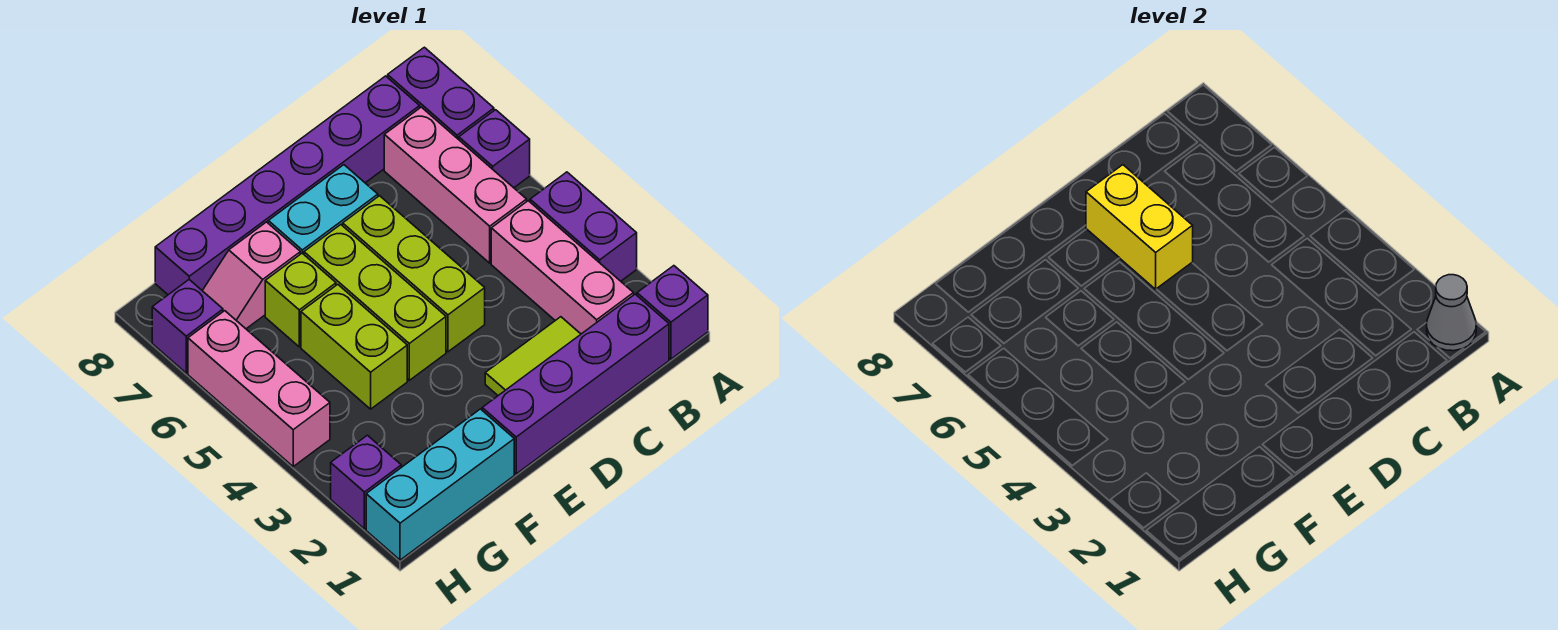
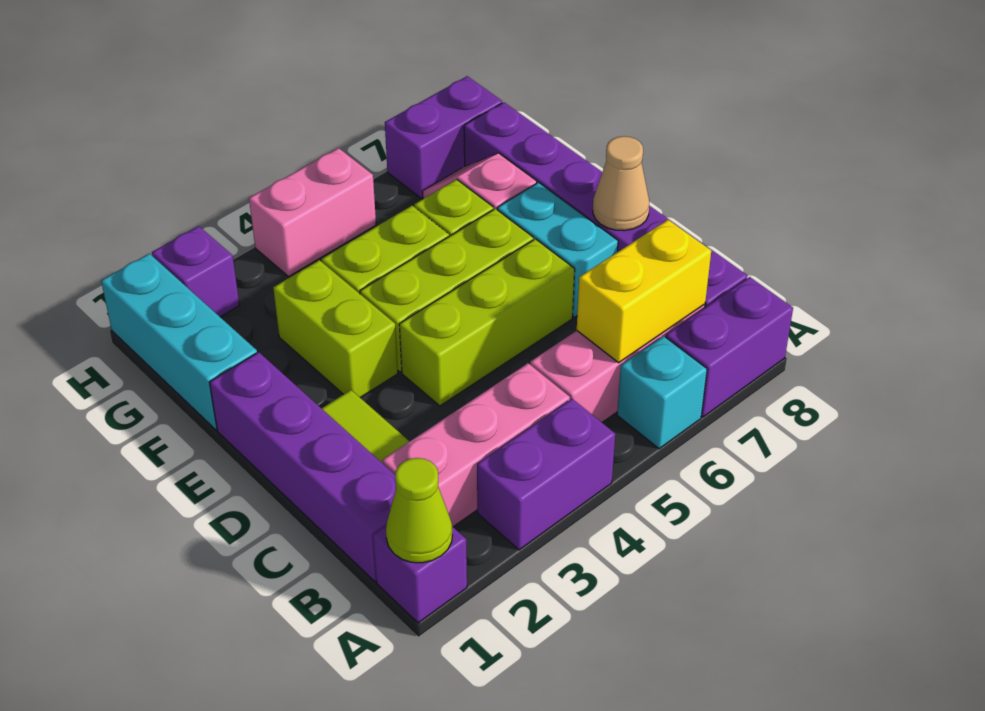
grey cone A1 level 2 -> lime cone A1 level 2
purple brick A6 level 1 -> cyan brick A6 level 1
yellow brick D6:D7 level 2 -> yellow brick B6:B7 level 2
none -> tan cone D8 level 2
none -> lime brick E3:F3 level 1
pink brick H4:H6 level 1 -> pink brick H4:H5 level 1
purple brick H7 level 1 -> purple brick H7:H8 level 1

